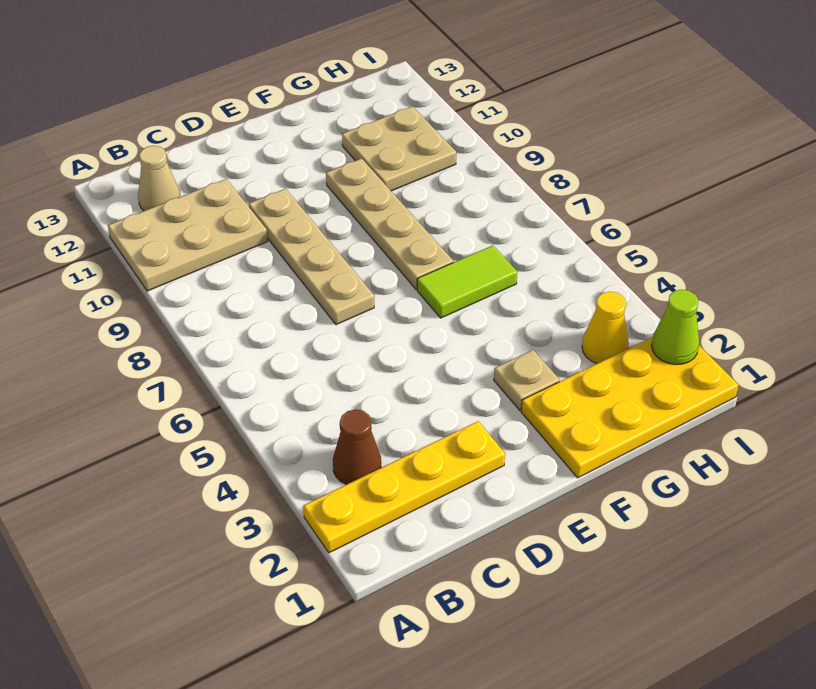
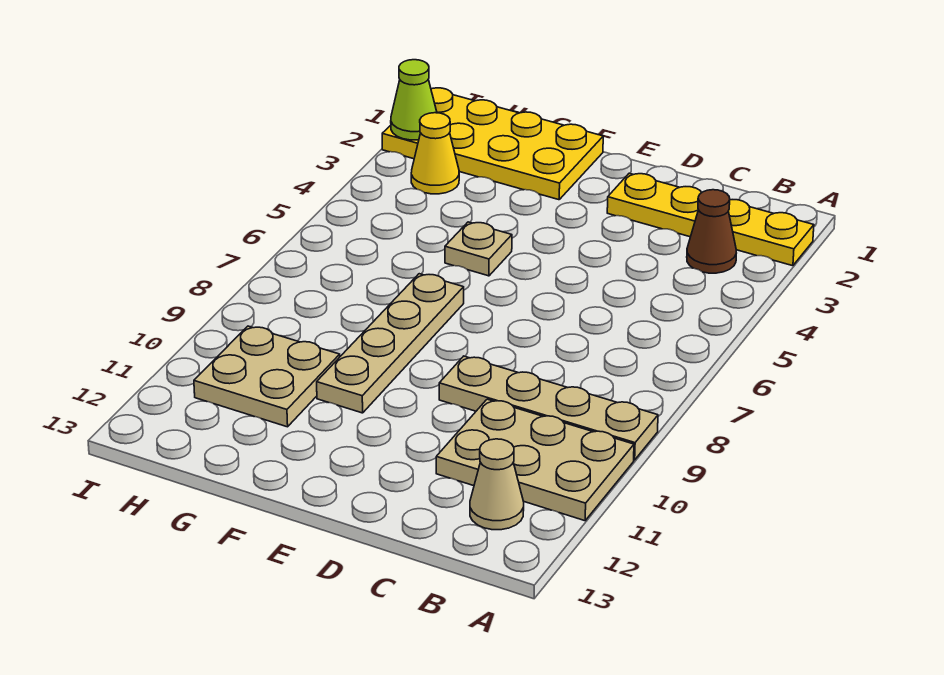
tan plate D7:D10 level 1 -> tan plate A9:D9 level 1
tan plate F3 level 1 -> tan plate F5 level 1
lime tile F6:G6 level 1 -> none

